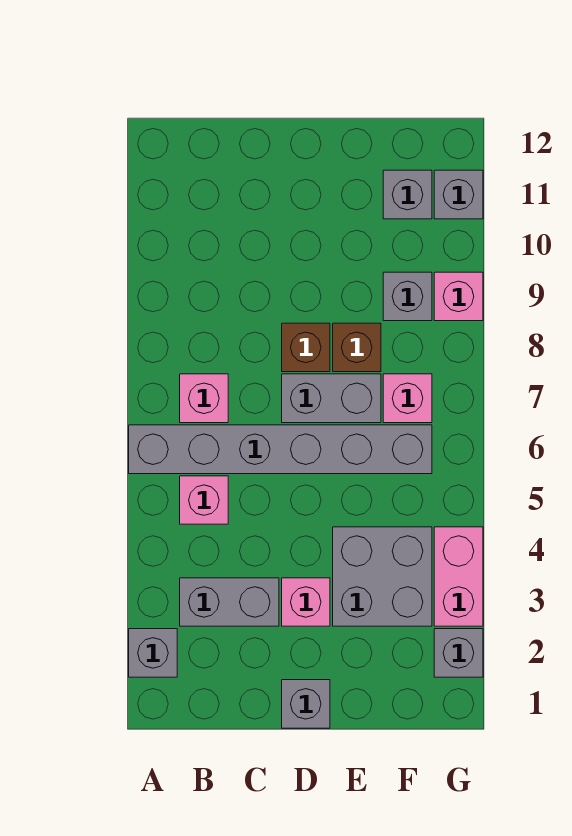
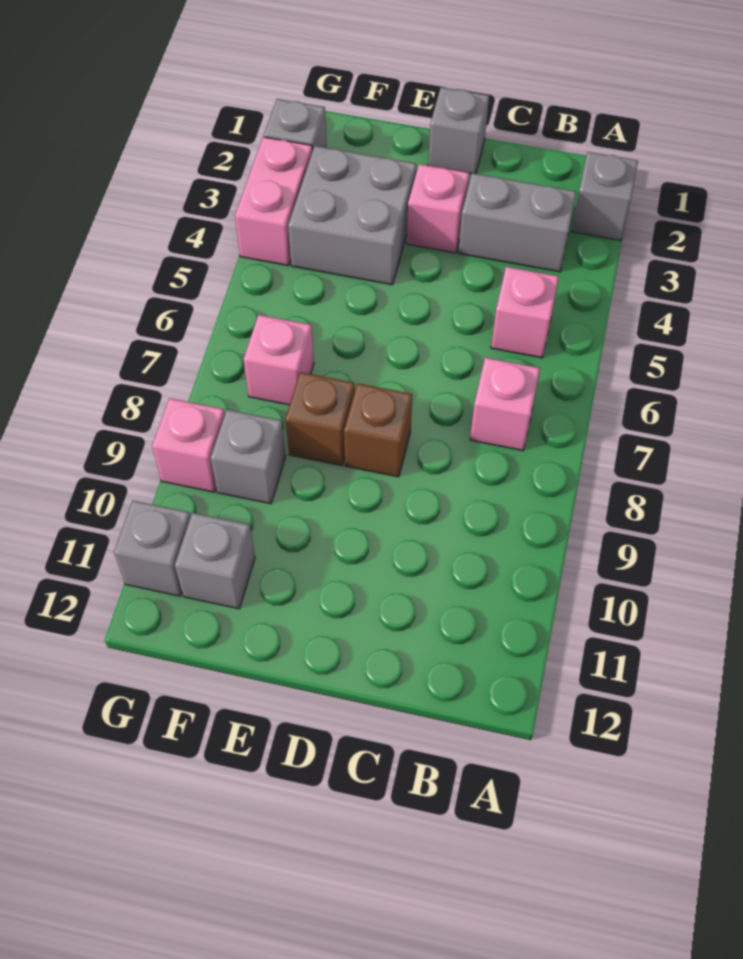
grey brick A6:F6 level 1 -> none
grey brick D7:E7 level 1 -> none

